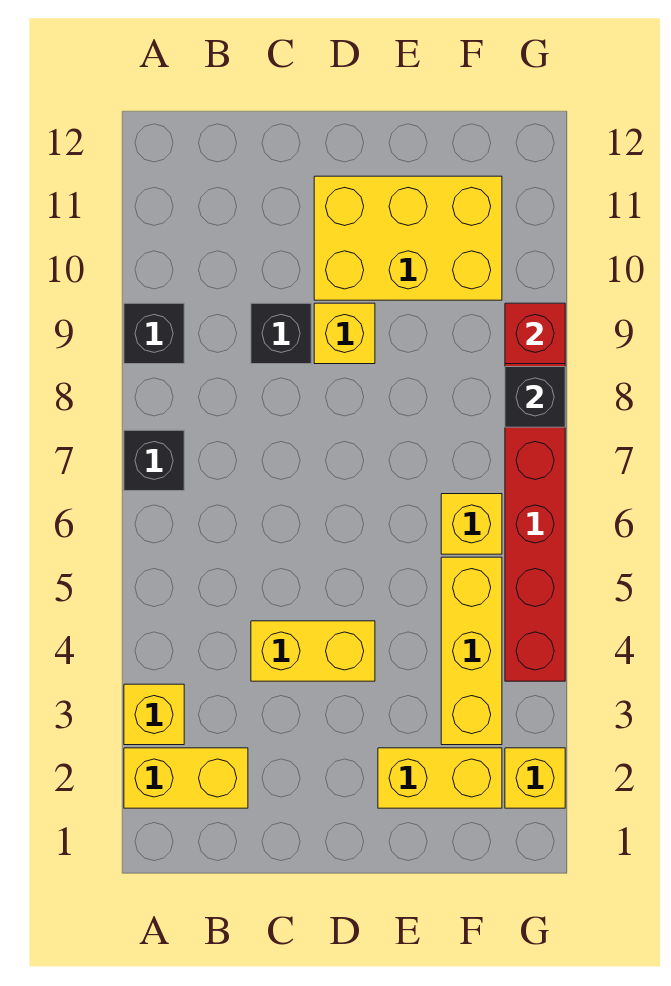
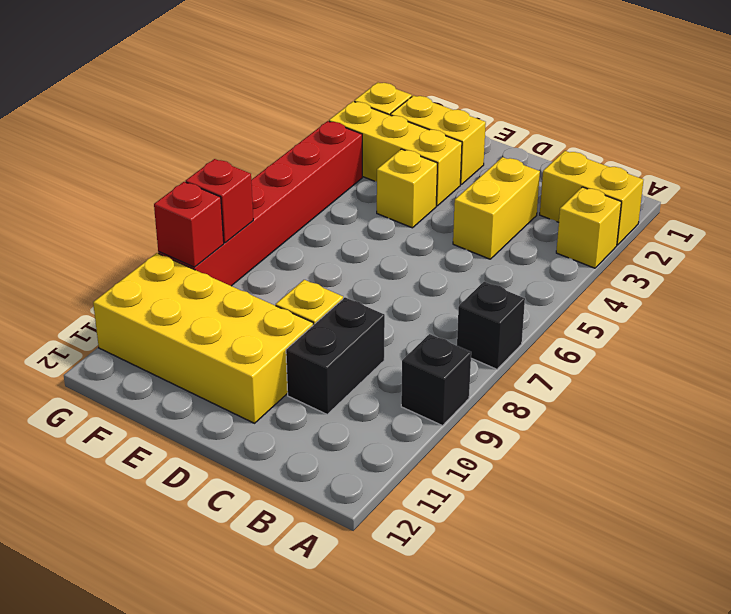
yellow brick C4:D4 level 1 -> yellow brick C3:C4 level 1
black brick C9 level 1 -> black brick C9:C10 level 1
yellow brick D10:F11 level 1 -> yellow brick D10:G11 level 1
yellow brick F3:F5 level 1 -> yellow brick E3:G3 level 1
yellow brick F6 level 1 -> yellow brick E4 level 1
black brick G8 level 2 -> red brick G8 level 2

